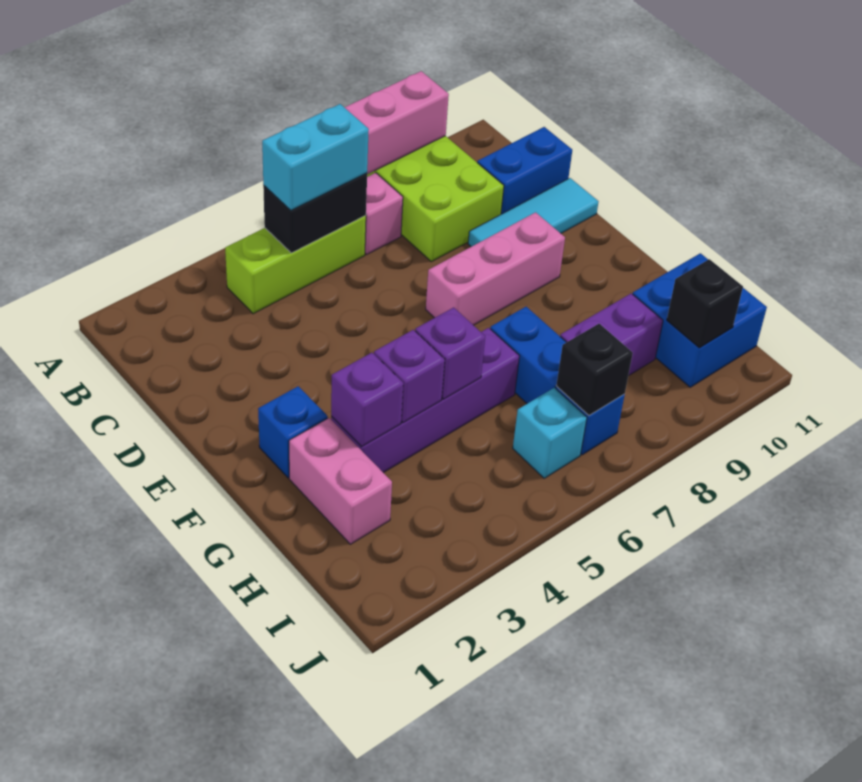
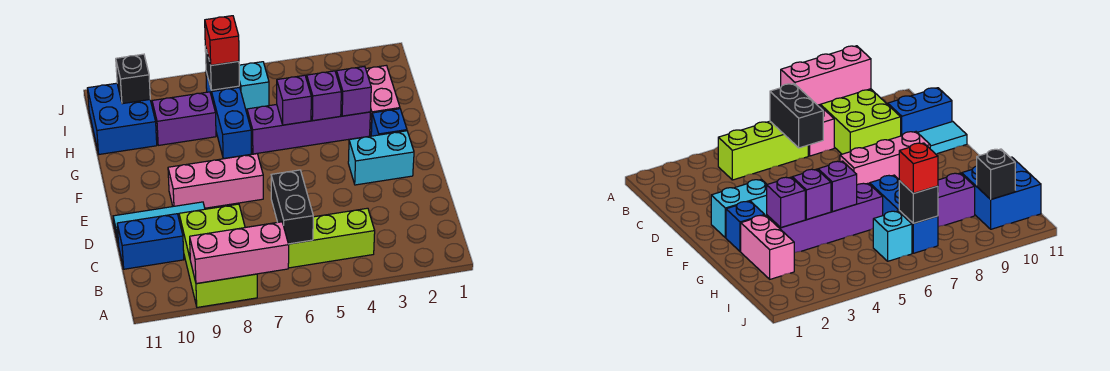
black brick B5:B6 level 2 -> black brick B6:C6 level 2
cyan brick B5:B6 level 3 -> cyan brick E2:E3 level 1
none -> red brick I7 level 3

